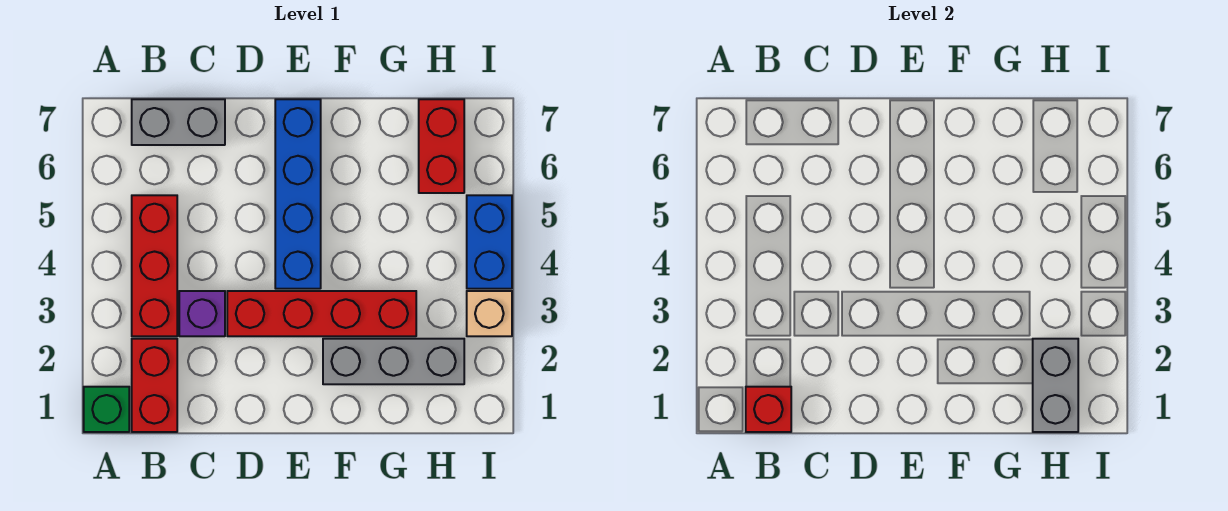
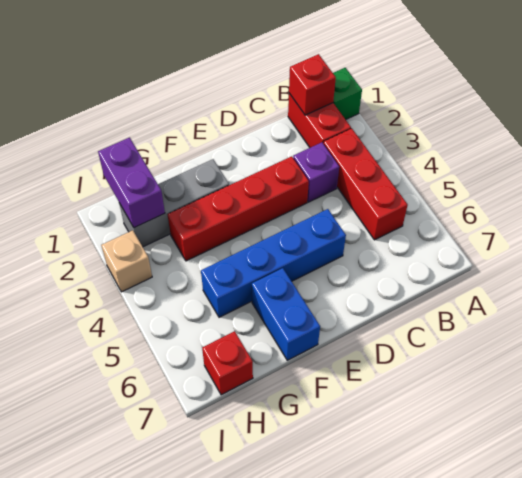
grey brick B7:C7 level 1 -> none
blue brick E4:E7 level 1 -> blue brick D5:G5 level 1
grey brick H1:H2 level 2 -> purple brick H1:H2 level 2
red brick H6:H7 level 1 -> red brick H7 level 1
blue brick I4:I5 level 1 -> blue brick F6:F7 level 1

